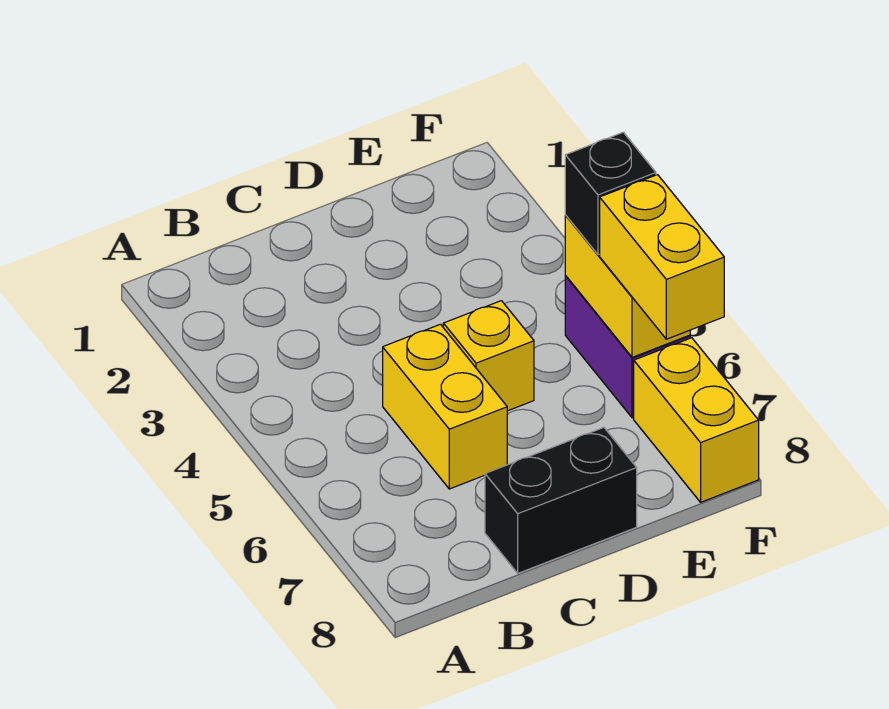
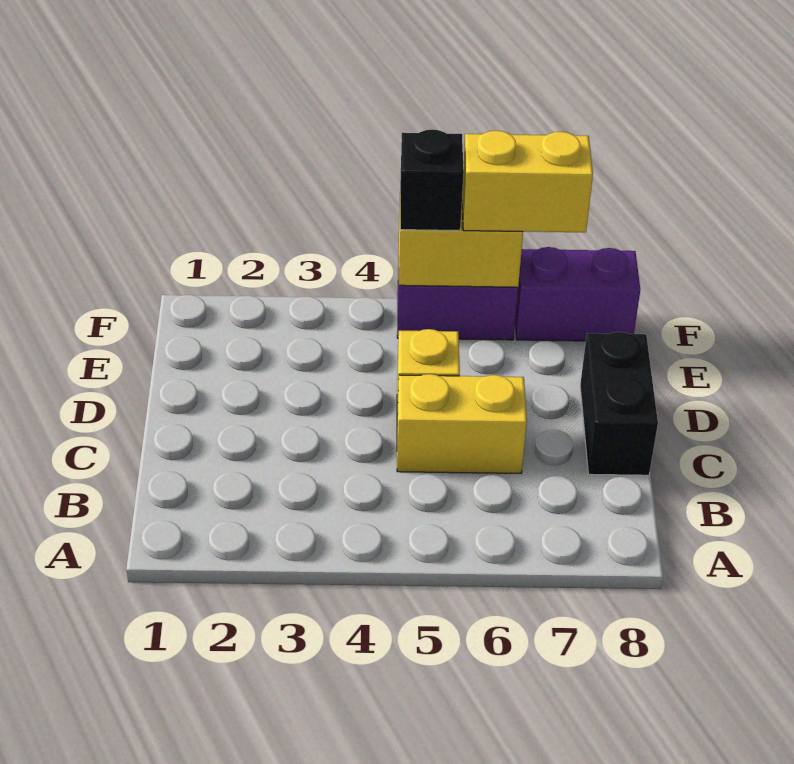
yellow brick F7:F8 level 1 -> purple brick F7:F8 level 1

